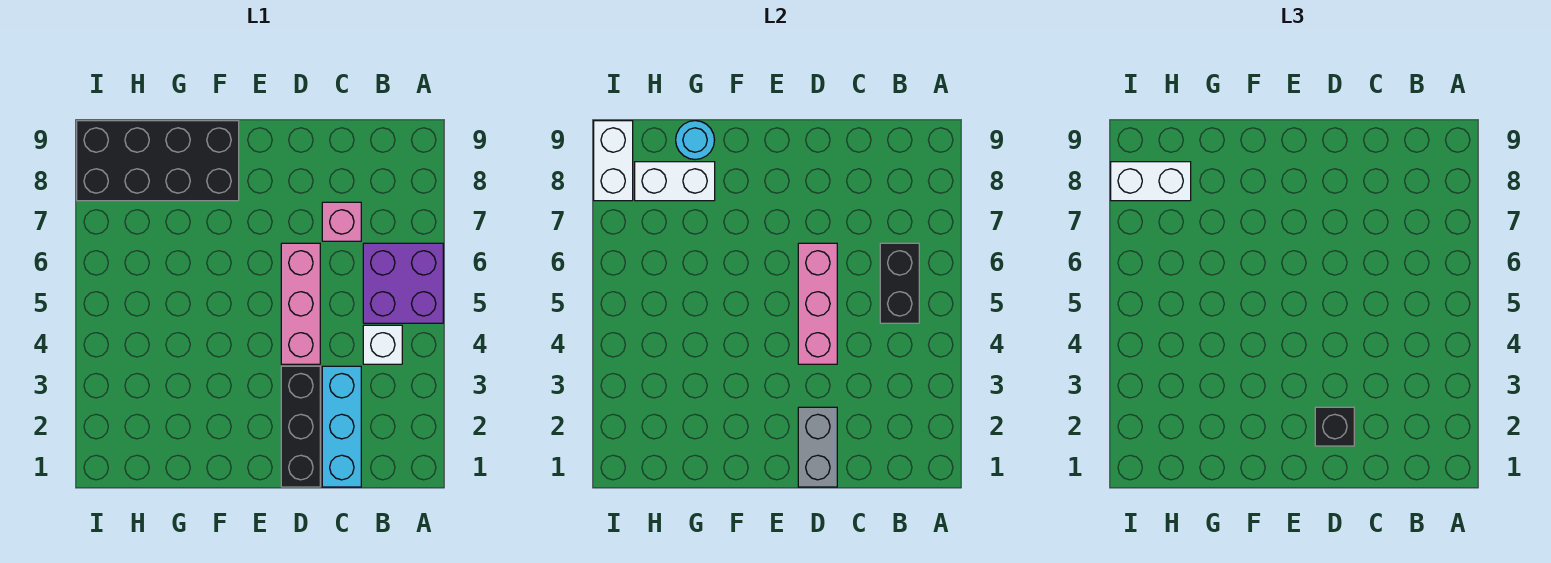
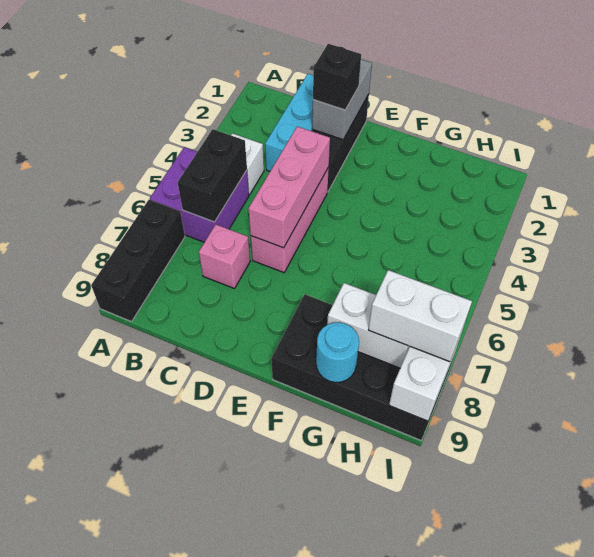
none -> black brick A7:A9 level 1

